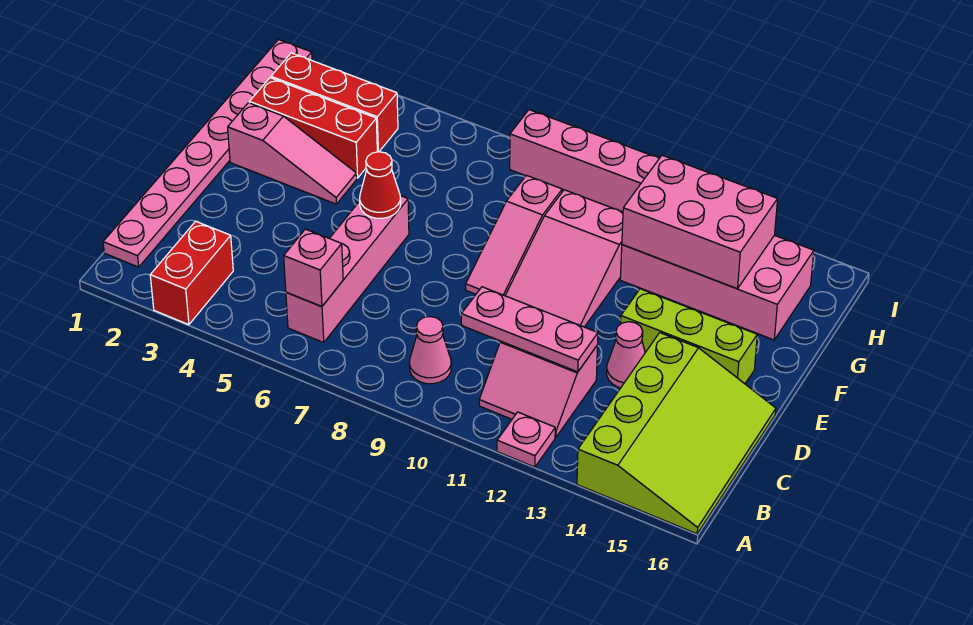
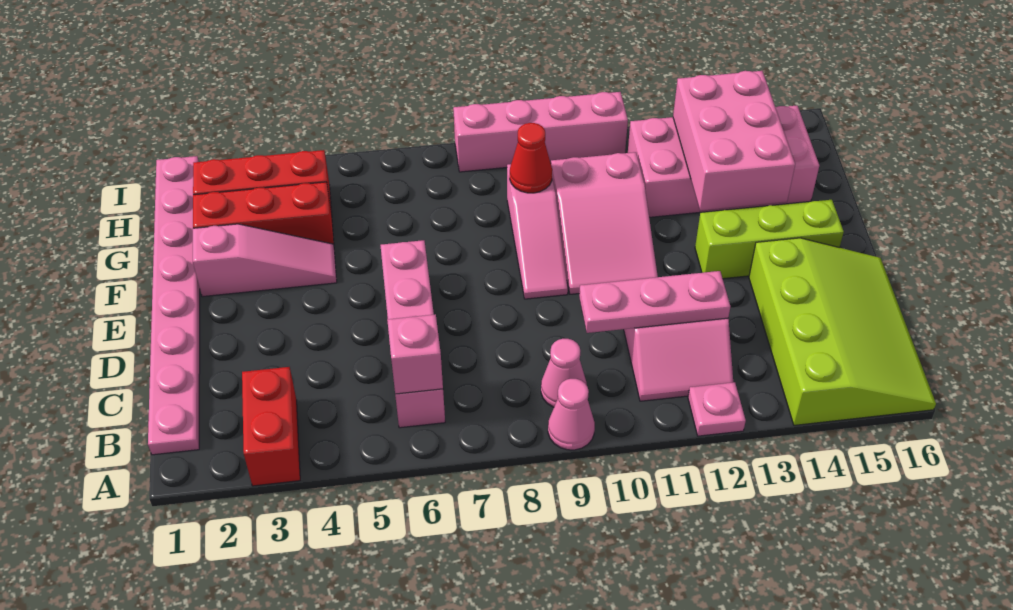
pink cone D13 level 1 -> pink cone A9 level 1
red cone E6 level 2 -> red cone G9 level 2
pink brick G12:H14 level 2 -> pink brick F13:H14 level 2

